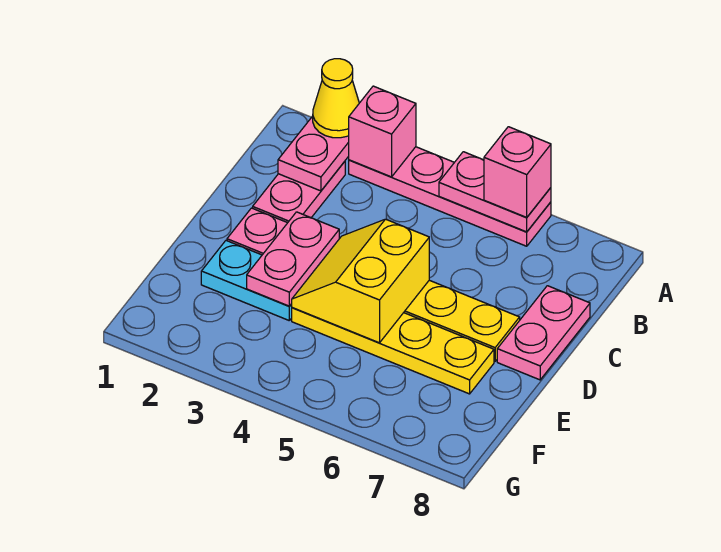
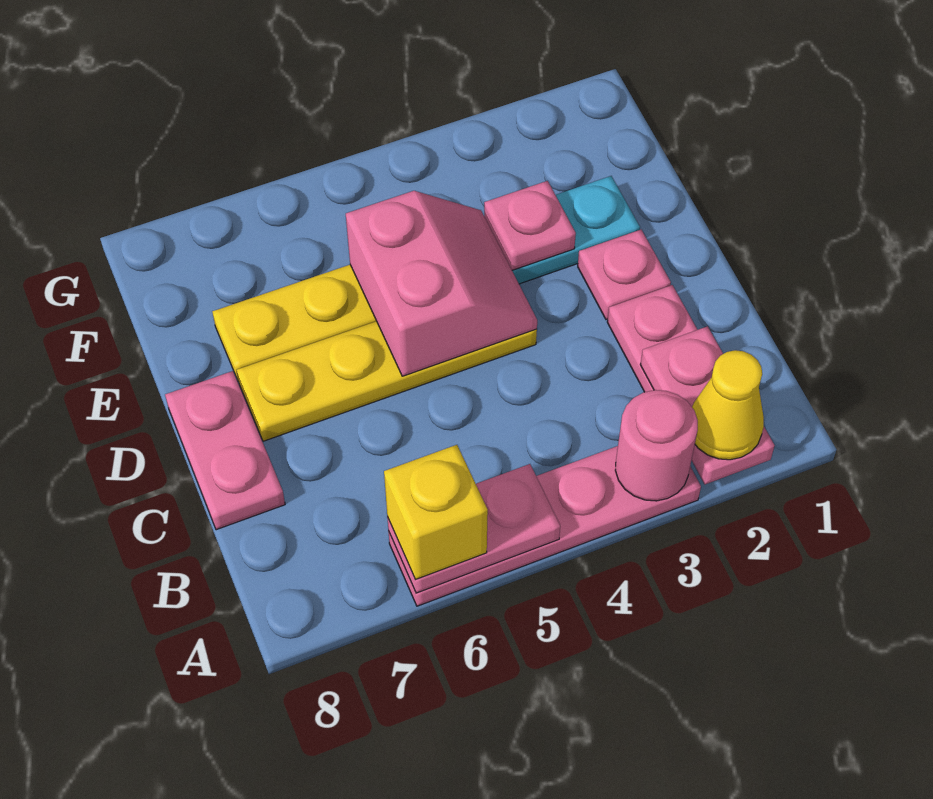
pink brick A3 level 2 -> pink round brick A3 level 2
pink brick A6 level 3 -> yellow brick A6 level 3
pink plate D3:E3 level 2 -> pink plate E3 level 2
yellow slope D4:E5 level 2 top 5 -> pink slope D4:E5 level 2 top 5

